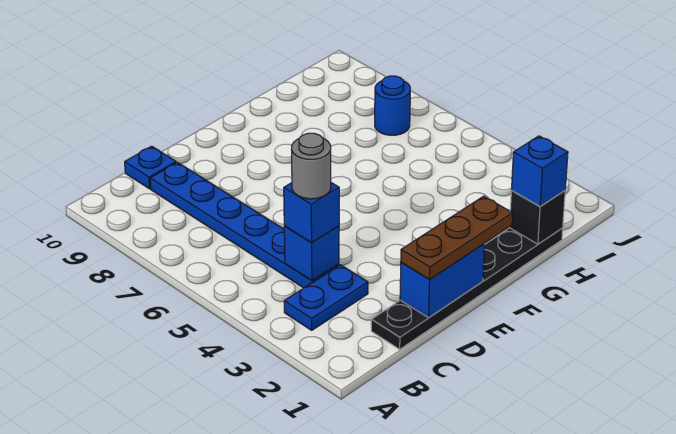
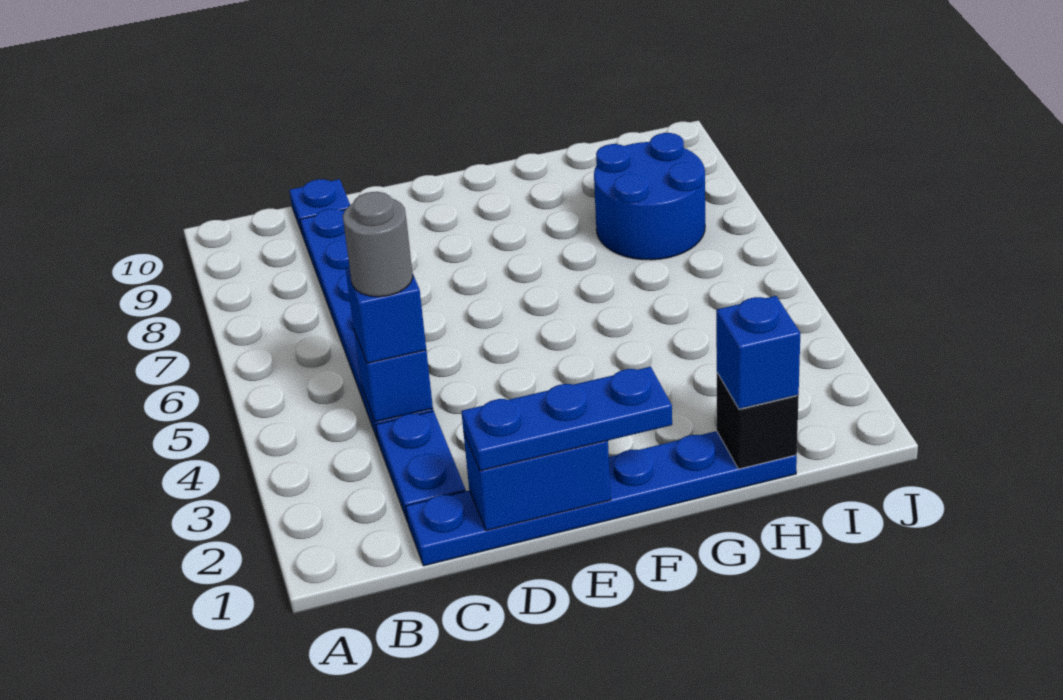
blue plate B3:C3 level 1 -> blue plate C2:C3 level 1
black plate C1:H1 level 1 -> blue plate C1:H1 level 1
brown plate D1:F1 level 3 -> blue plate D1:F1 level 3
blue round brick I7 level 1 -> blue round brick H7:I8 level 1

